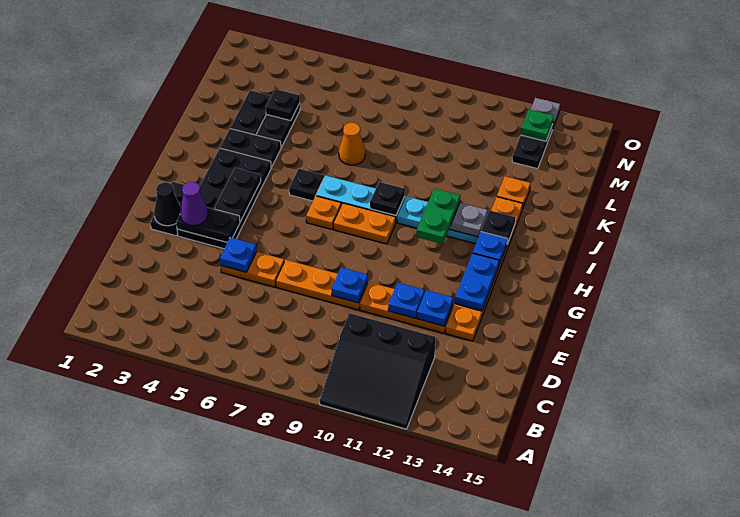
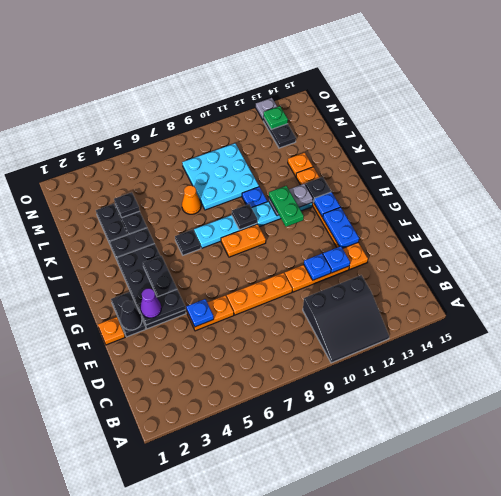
blue plate E9 level 2 -> blue plate J10 level 1
orange plate H7 level 1 -> orange plate F1 level 1
none -> cyan plate K8:M10 level 1

